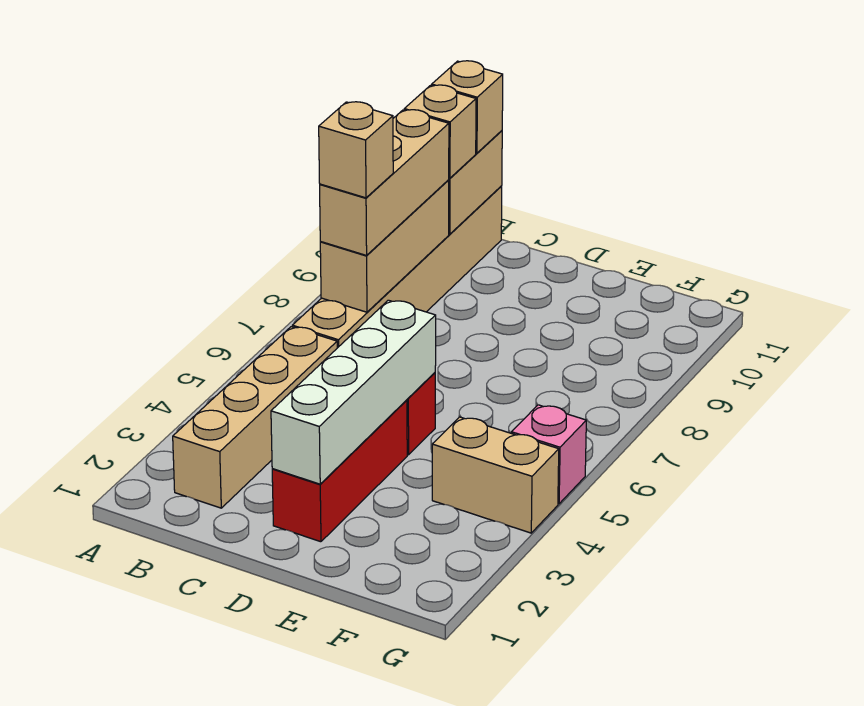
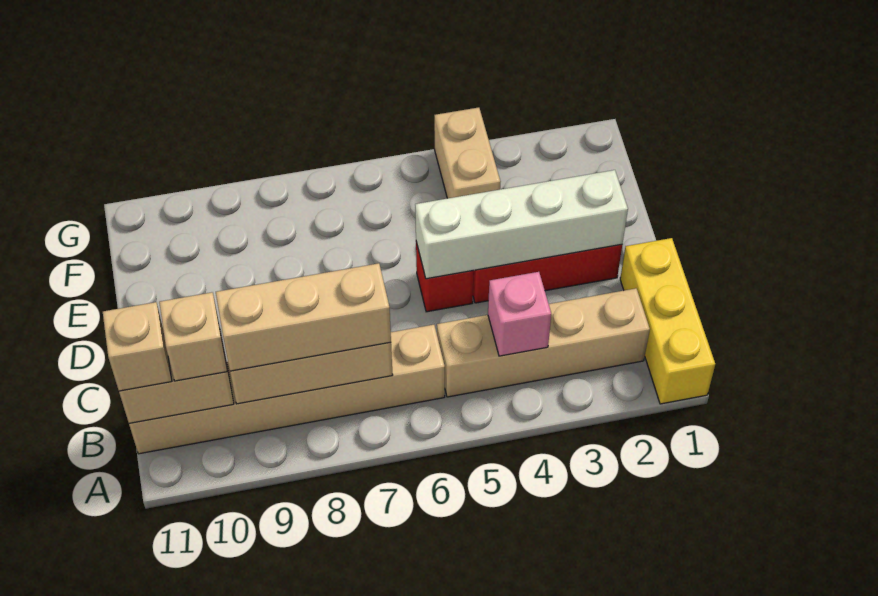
none -> yellow brick A1:C1 level 1
tan brick B7 level 4 -> none
pink brick G5 level 1 -> pink brick B4 level 2

